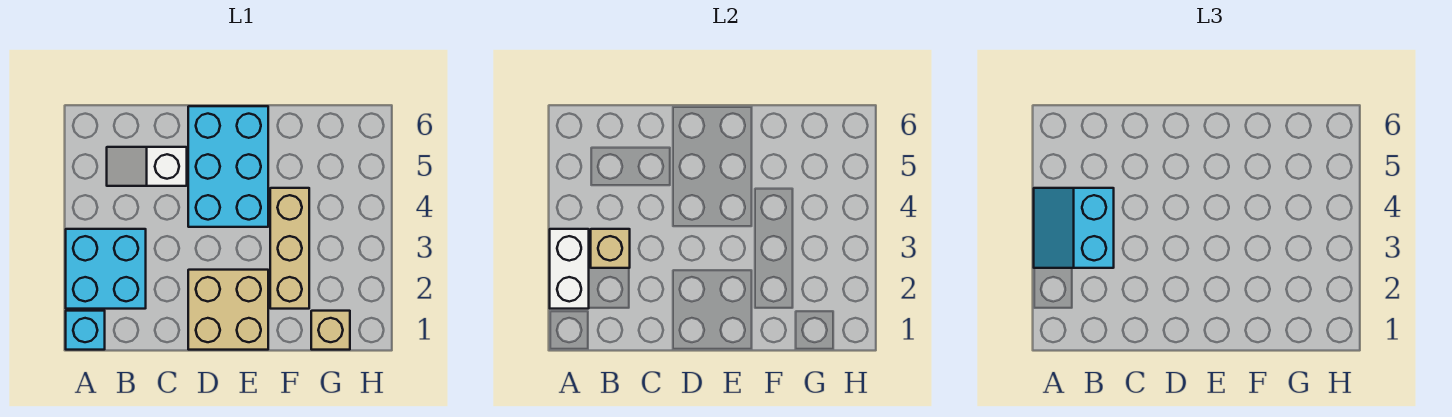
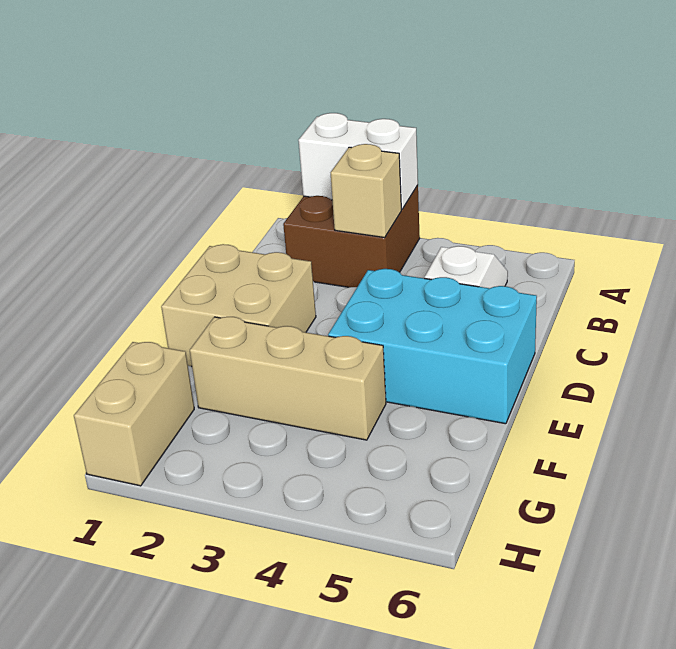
cyan brick A1 level 1 -> none
cyan brick A2:B3 level 1 -> brown brick A2:B3 level 1
cyan slope A3:B4 level 3 top B -> none
tan brick G1 level 1 -> tan brick G1:H1 level 1

